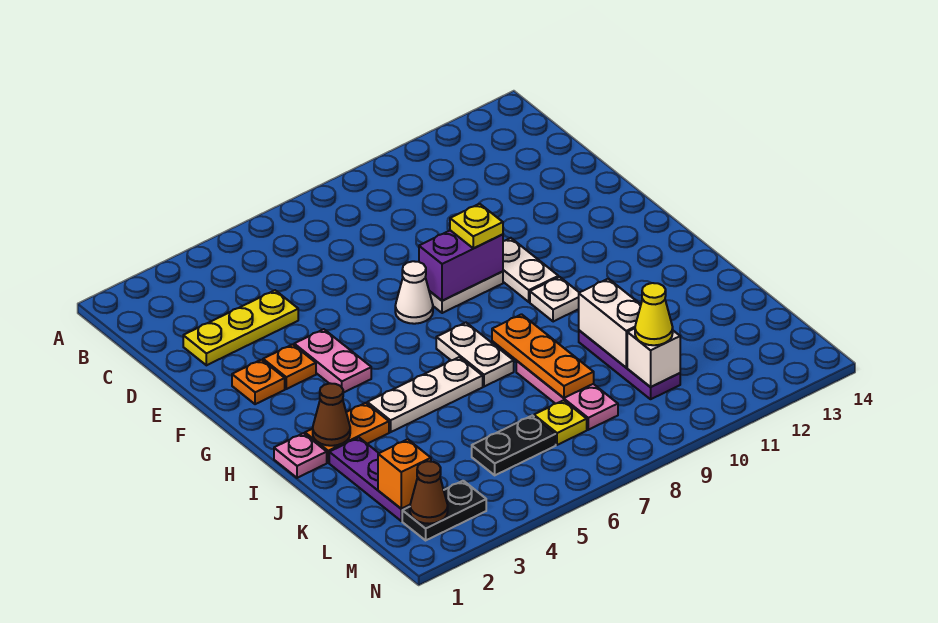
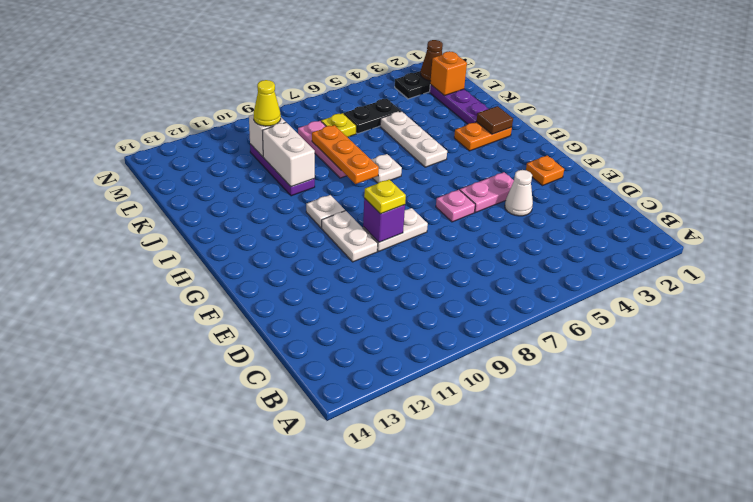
yellow plate D2:D4 level 1 -> none
orange plate F3 level 1 -> none
pink plate F4:G4 level 1 -> pink plate F4:F5 level 1
white cone F7 level 1 -> white cone E4 level 1
purple brick F8:F9 level 2 -> purple brick F9 level 2
white plate H7:I7 level 1 -> white plate I7 level 1
pink plate I1 level 1 -> pink plate F6 level 1
brown cone I2 level 2 -> brown tile I2 level 2
white plate I4:I6 level 1 -> white plate I5:K5 level 1

